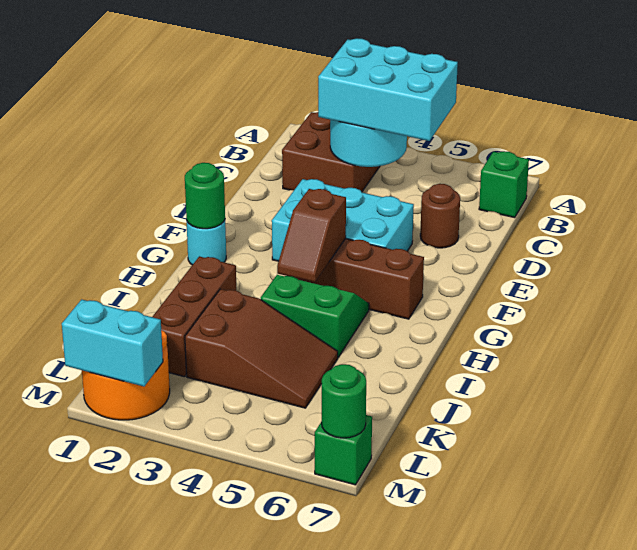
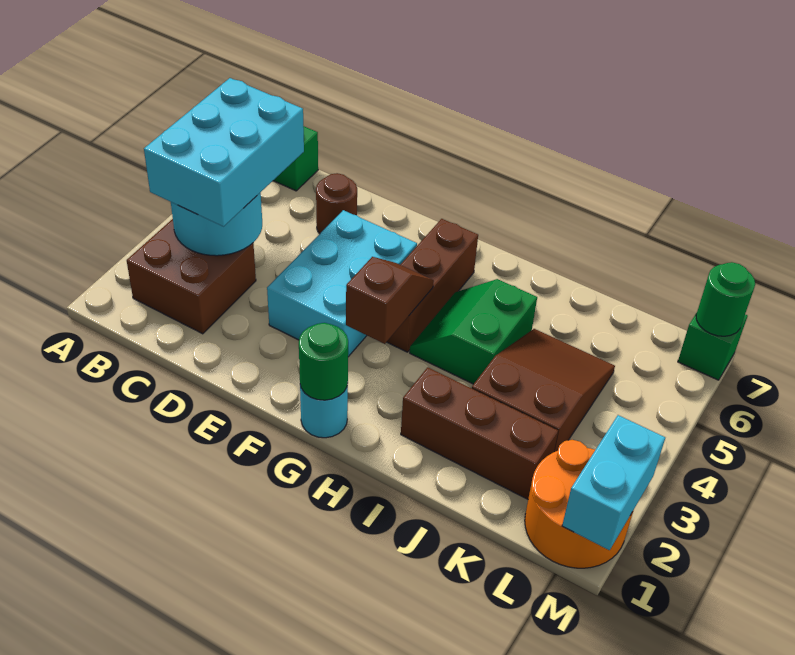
brown slope G4:H4 level 2 top G -> brown slope G3:G4 level 2 top 3

